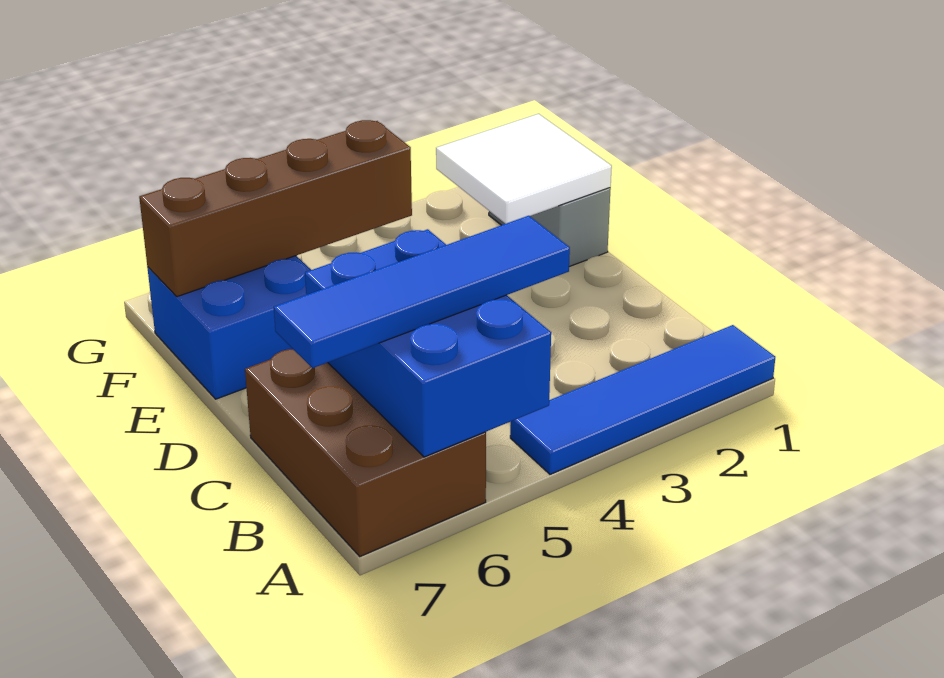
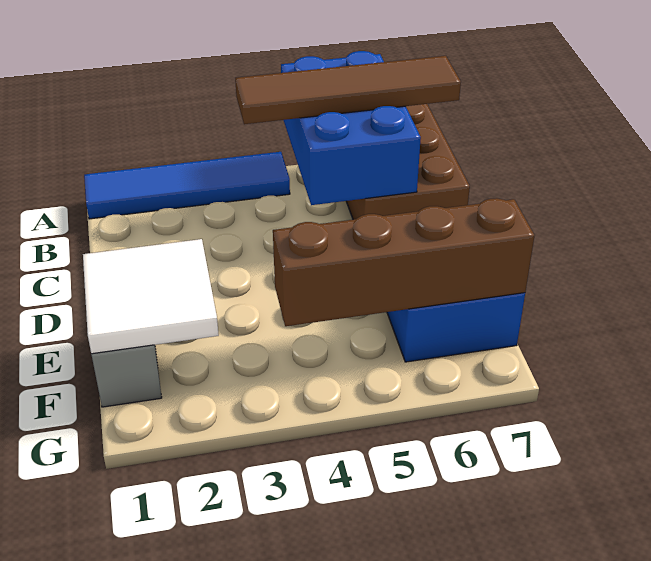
blue tile B4:B7 level 3 -> brown tile B4:B7 level 3

